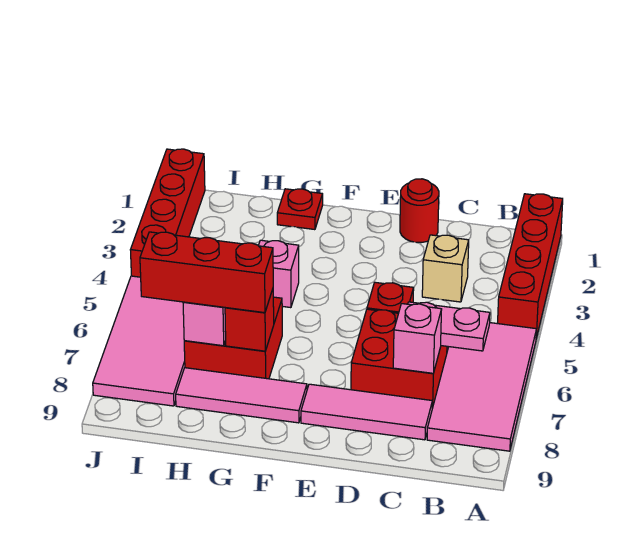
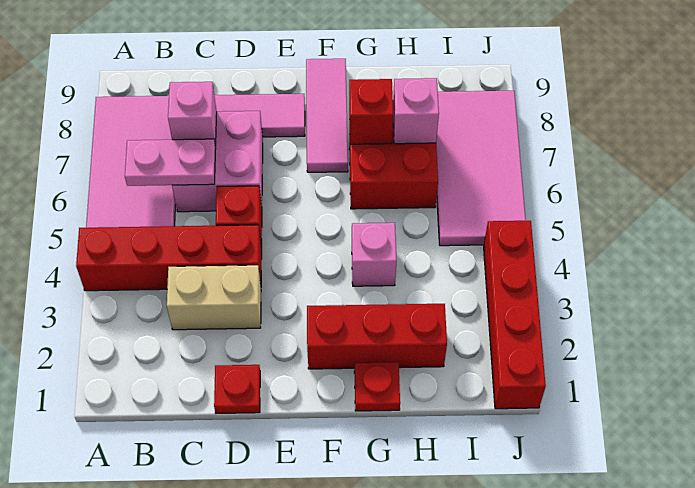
red brick A1:A4 level 1 -> red brick A4:D4 level 1
tan brick C3 level 1 -> tan brick C3:D3 level 1
red brick C6:D7 level 1 -> pink brick C6:D7 level 1
red round brick D1 level 1 -> red plate D1 level 1
pink tile F8:H8 level 1 -> pink tile F7:F9 level 1
red brick G7:I7 level 3 -> red brick F2:H2 level 1

